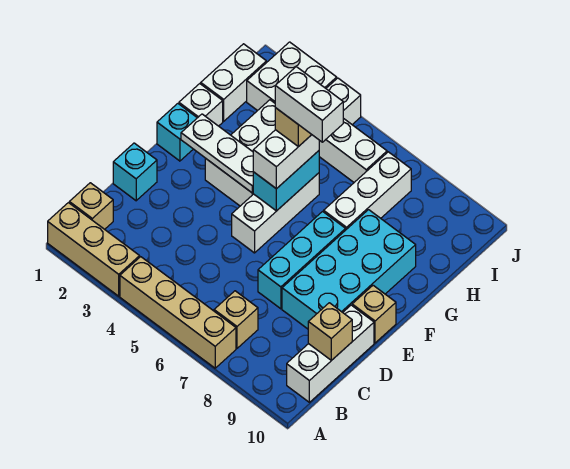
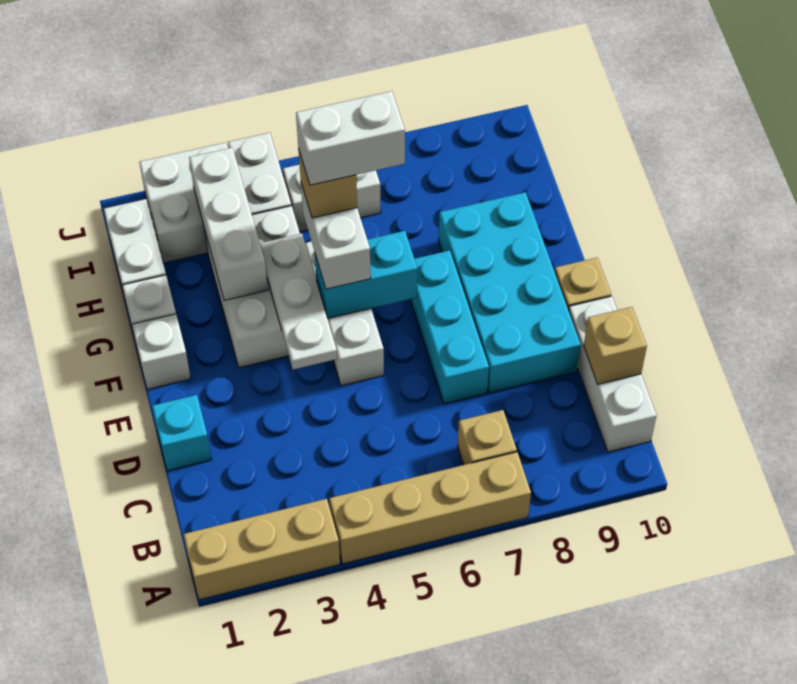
tan brick B1 level 1 -> none
cyan brick F1 level 1 -> white brick F1 level 1
white plate F2:F4 level 2 -> white plate E4:G4 level 2
cyan brick F5:G5 level 2 -> cyan brick F5:F6 level 2
white brick G7:I7 level 1 -> white brick G3:I3 level 2

